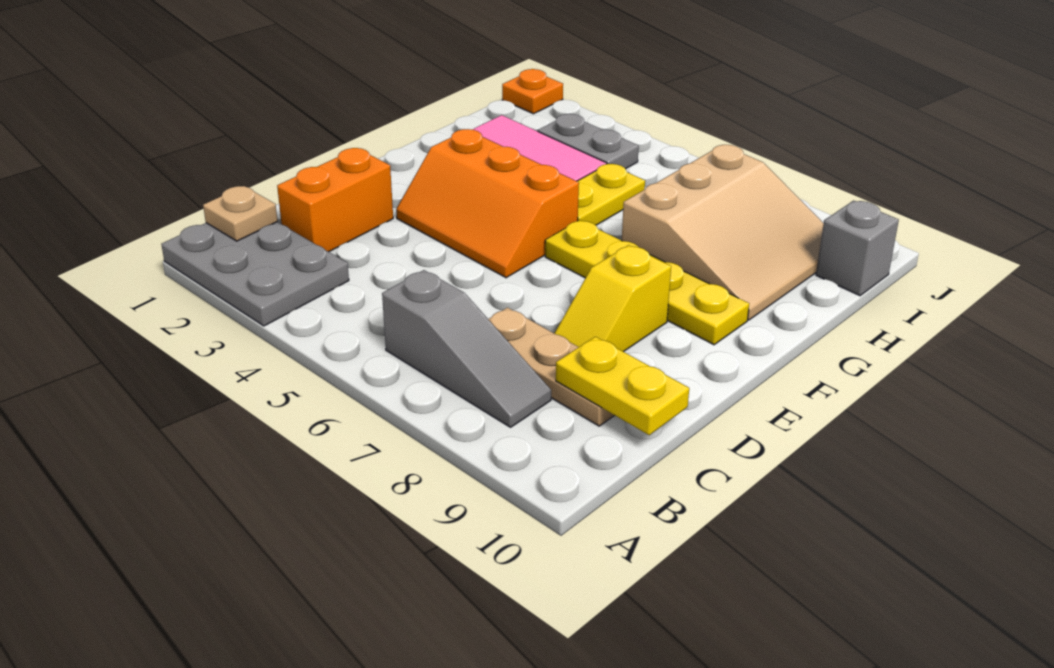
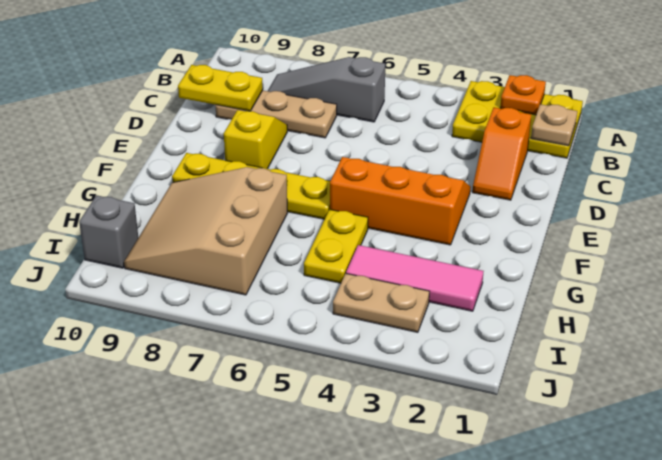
grey plate A1:B3 level 1 -> yellow plate A1:B3 level 1
orange brick C2:D2 level 1 -> orange slope C2:D2 level 1 top C
grey plate I3:I4 level 1 -> tan plate I3:I4 level 1
orange plate J1 level 1 -> orange plate A2 level 2

